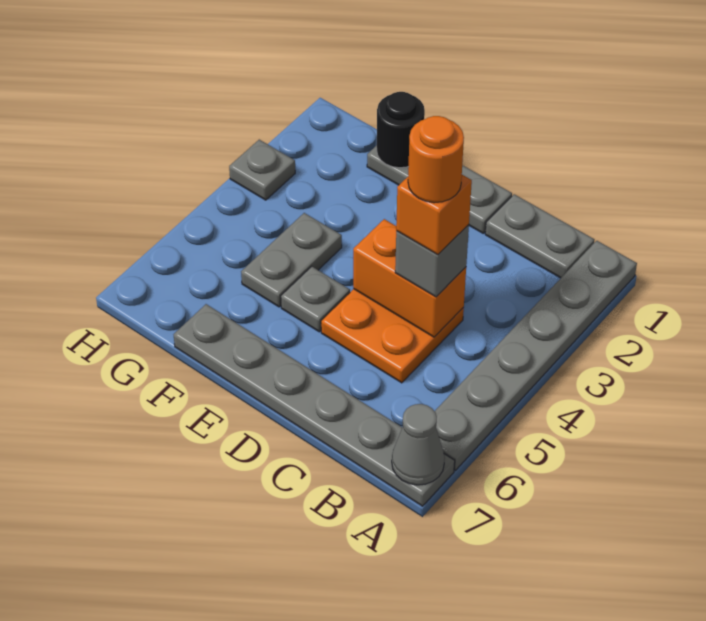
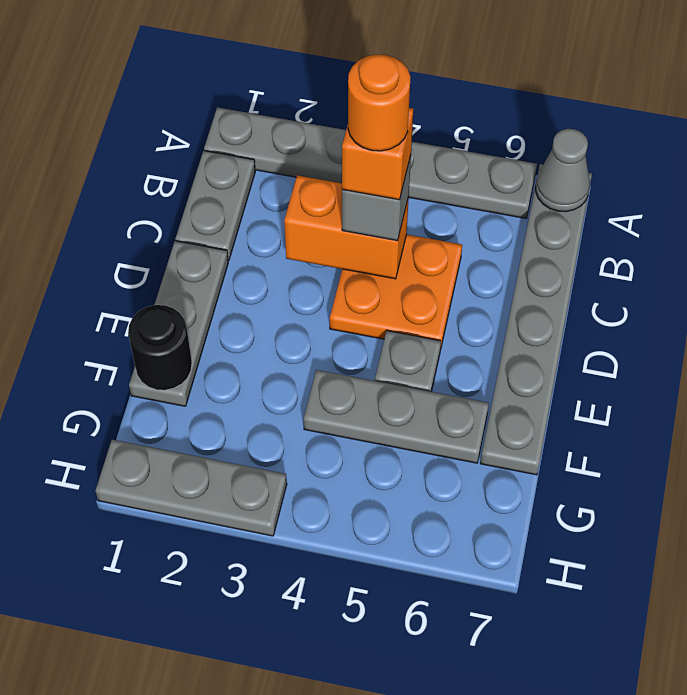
orange brick C4:D4 level 2 -> orange brick C3:C4 level 2
grey plate F4:F5 level 1 -> grey plate F4:F6 level 1
grey plate H3 level 1 -> grey plate H1:H3 level 1

